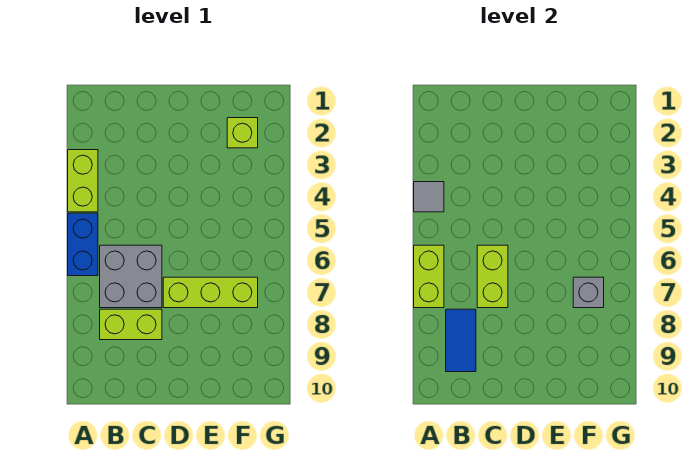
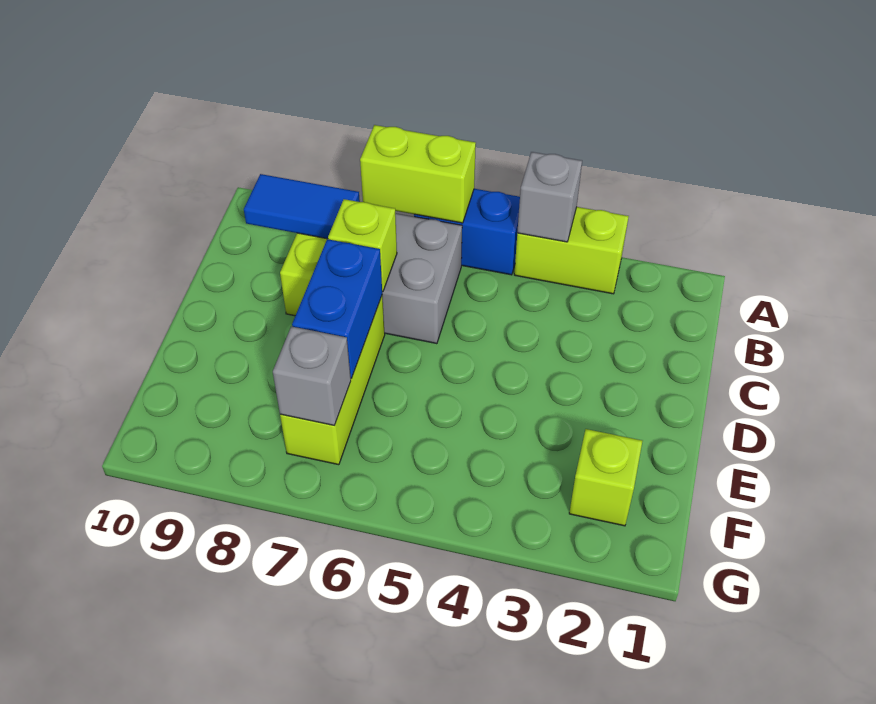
grey tile A4 level 2 -> grey brick A4 level 2
lime brick C6:C7 level 2 -> lime brick C7 level 2
none -> blue brick D7:E7 level 2

